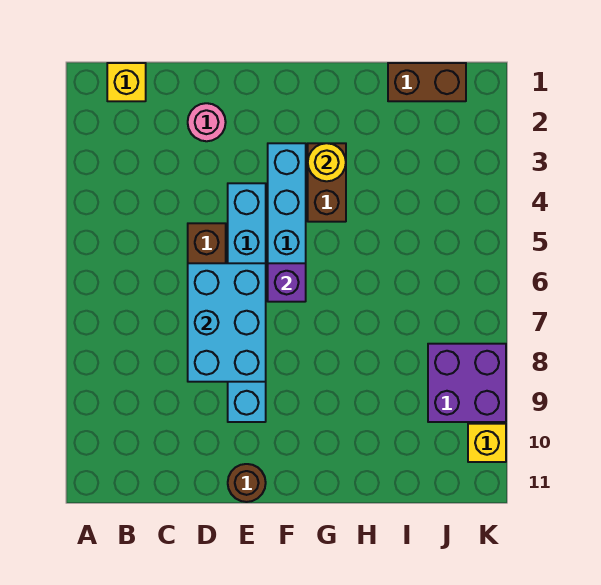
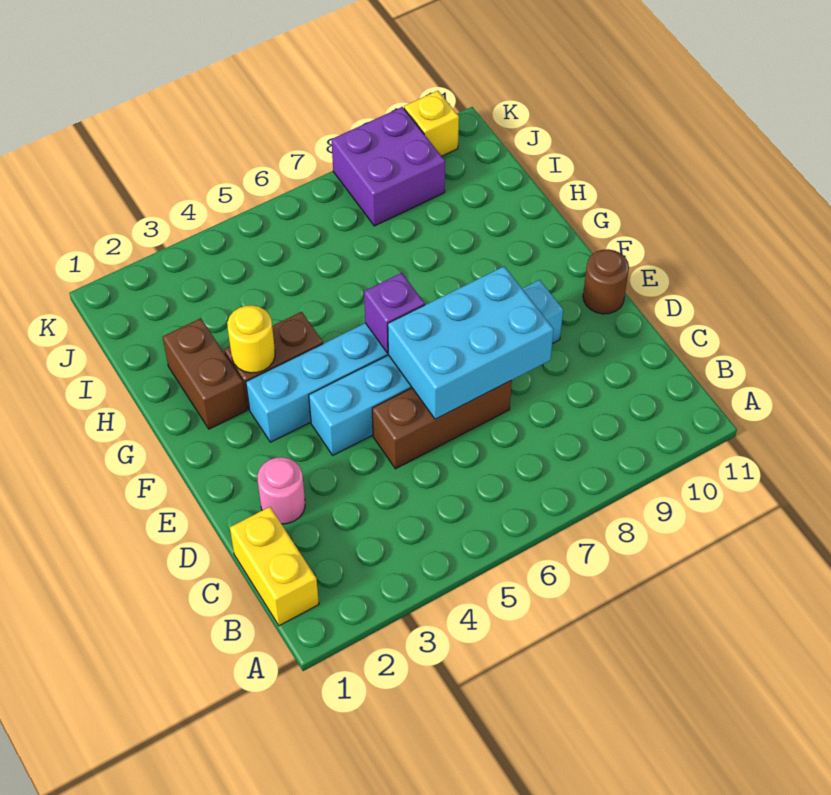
yellow brick B1 level 1 -> yellow brick B1:C1 level 1
brown brick I1:J1 level 1 -> brown brick G2:H2 level 1

